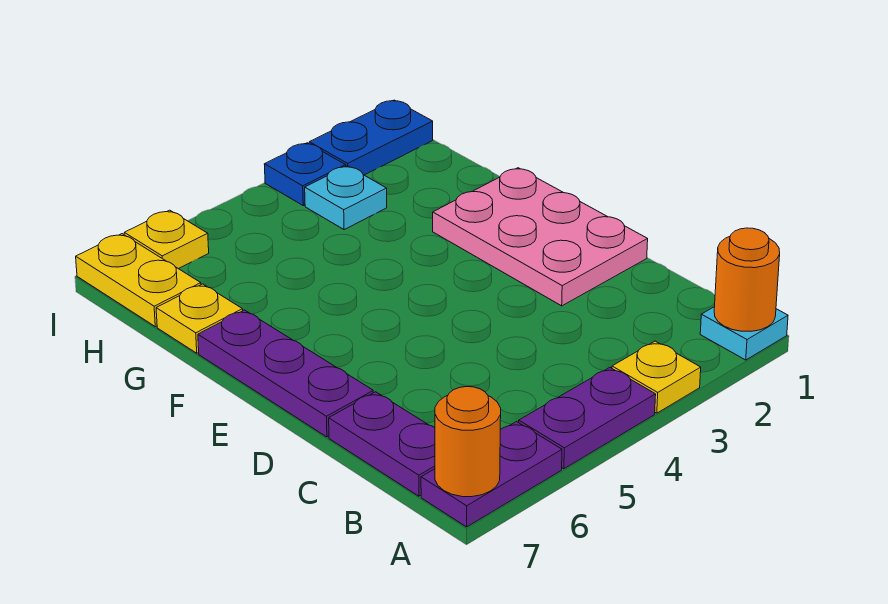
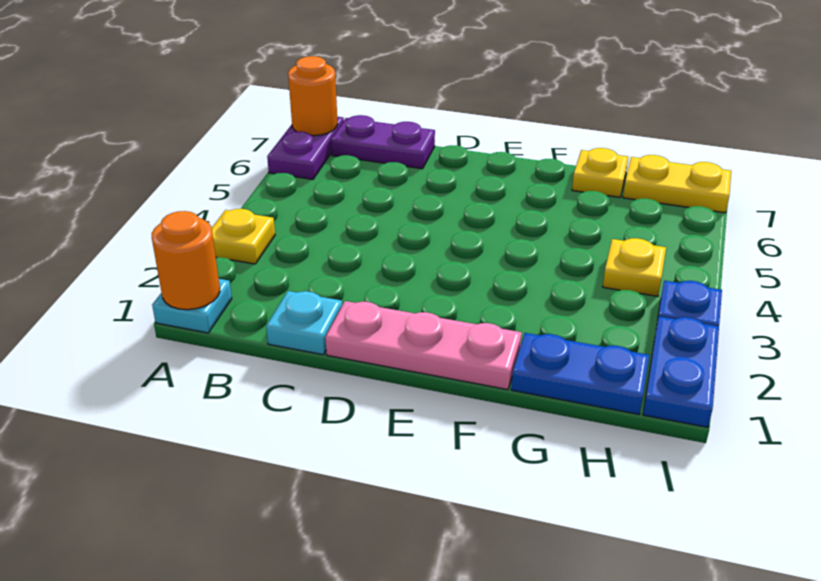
purple plate A4:A5 level 1 -> none
pink plate D1:F2 level 1 -> pink plate D1:F1 level 1
purple plate D7:F7 level 1 -> none
none -> blue plate G1:H1 level 1
cyan plate H3 level 1 -> cyan plate C1 level 1
yellow plate I6 level 1 -> yellow plate H4 level 1

